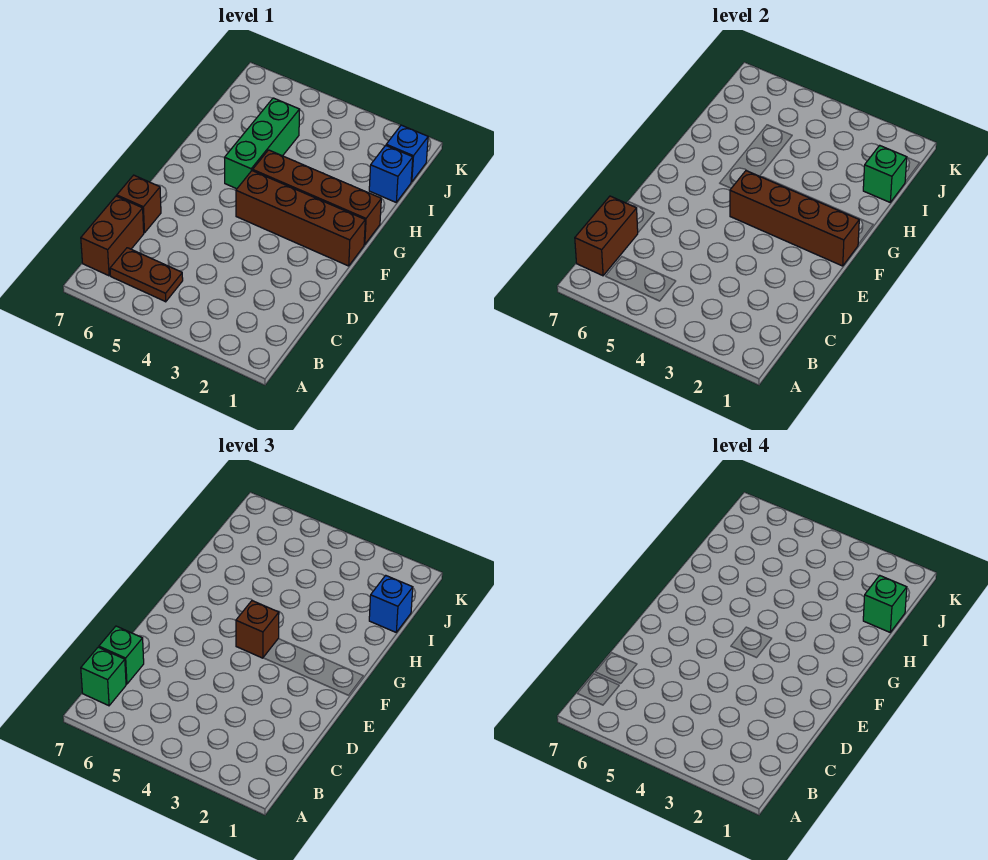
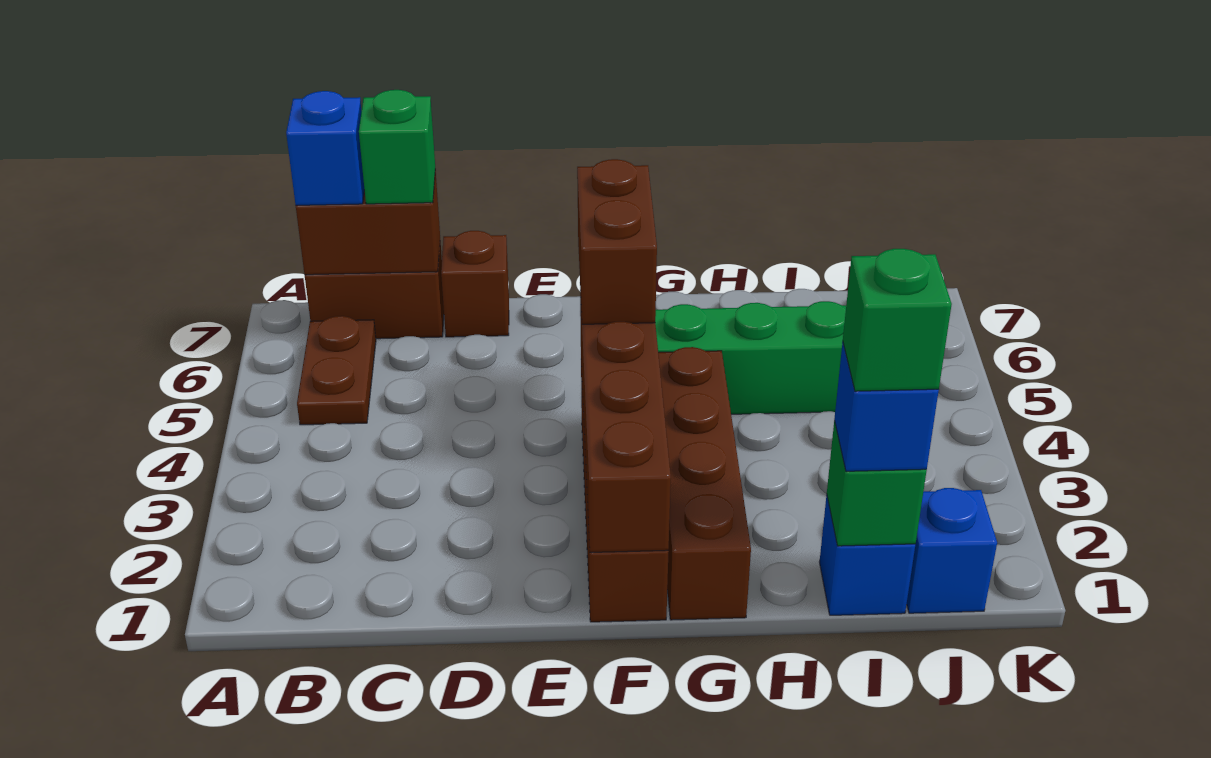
green brick B7 level 3 -> blue brick B7 level 3
brown brick F4 level 3 -> brown brick F4:F5 level 3

